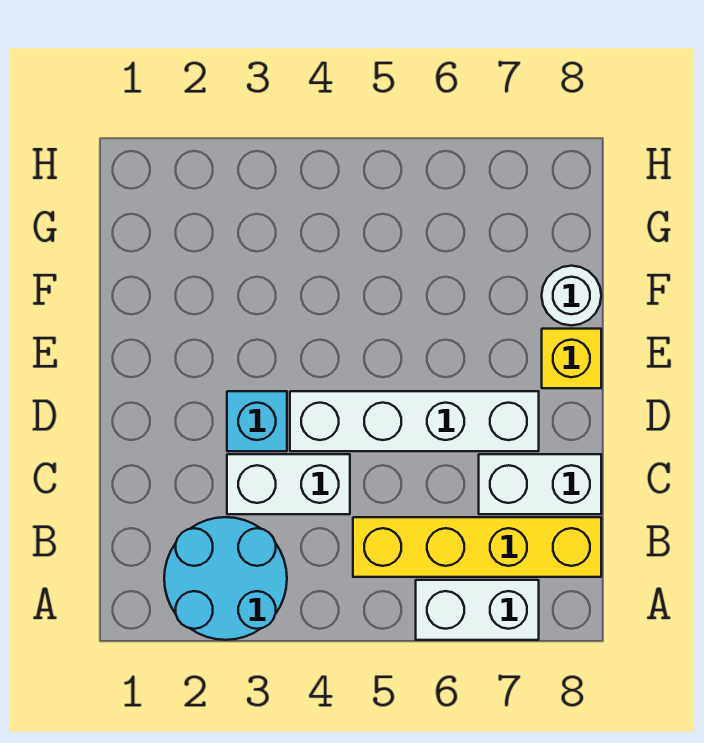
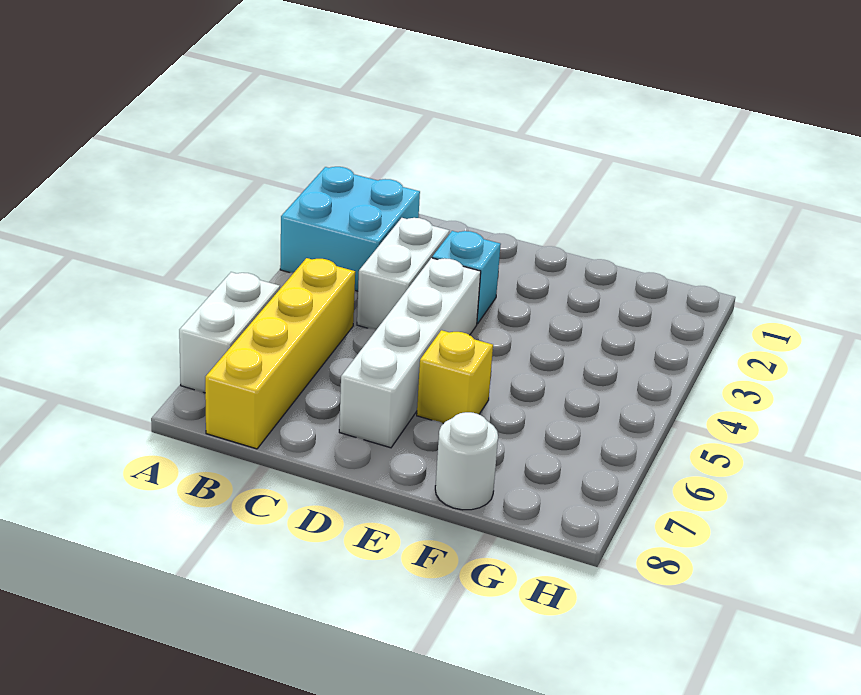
cyan round brick A2:B3 level 1 -> cyan brick A2:B3 level 1
white brick C7:C8 level 1 -> none
yellow brick E8 level 1 -> yellow brick E6 level 1

